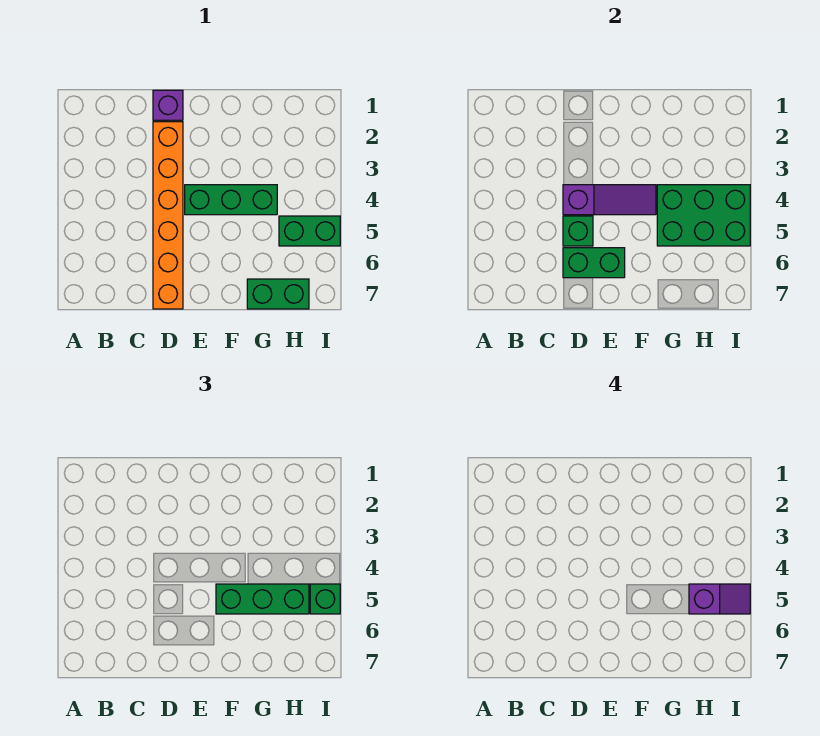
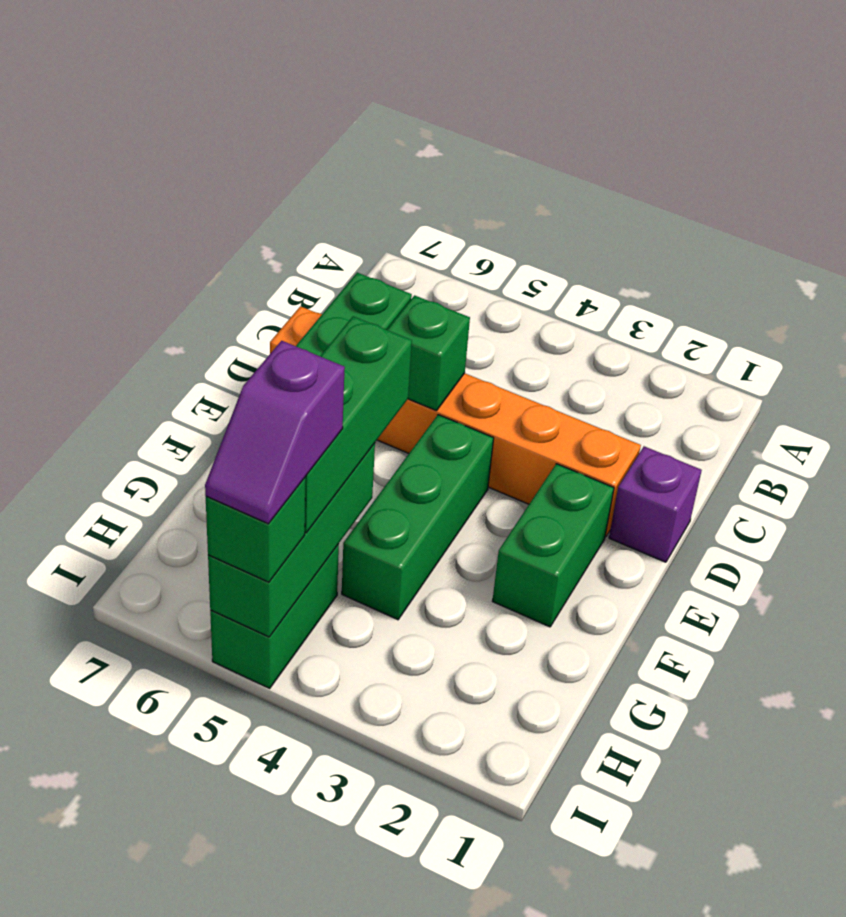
purple slope D4:F4 level 2 top D -> none
green brick G4:I5 level 2 -> green brick G5:I5 level 2
green brick G7:H7 level 1 -> green brick E2:F2 level 1

